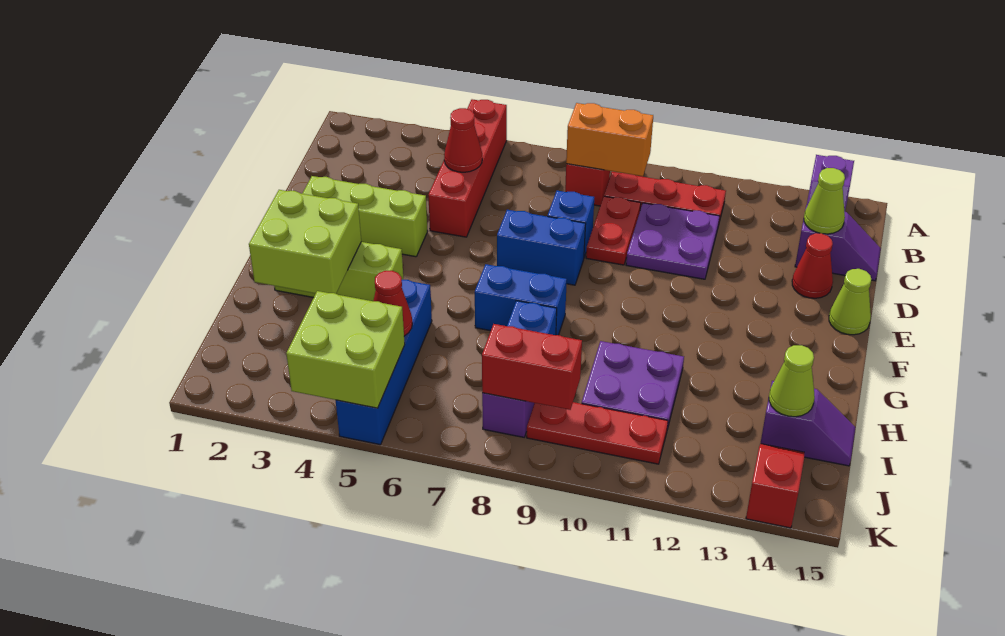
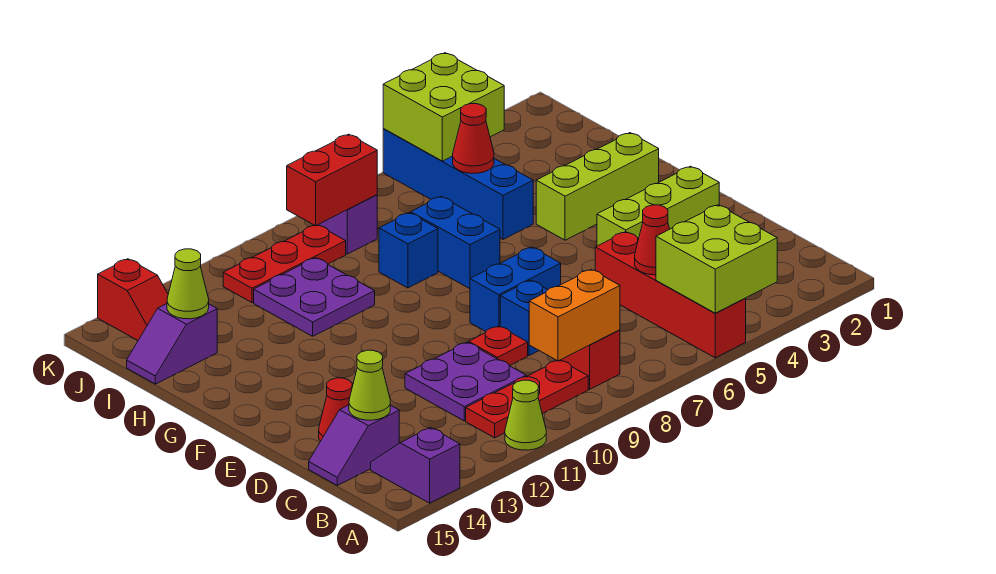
red plate C9:D9 level 1 -> red plate D9 level 1
lime cone E15 level 1 -> lime cone A11 level 1
lime brick G2:H3 level 2 -> lime brick A4:B5 level 2
blue brick G7:G8 level 1 -> blue brick G7:H7 level 1

